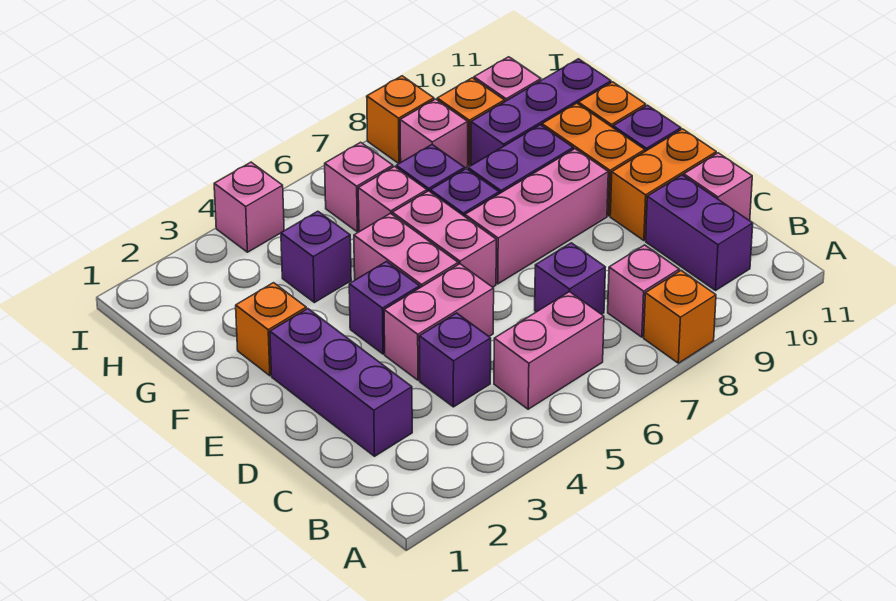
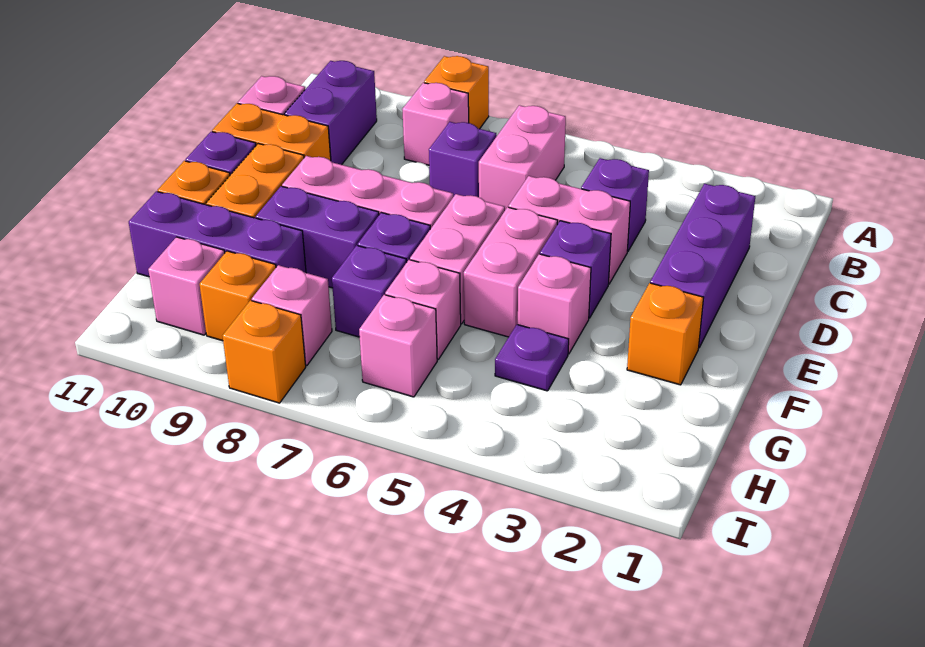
pink brick B5:B6 level 1 -> pink brick B6:C6 level 1
purple brick G4 level 1 -> purple plate G4 level 1
pink brick I4 level 1 -> pink brick F4 level 1

